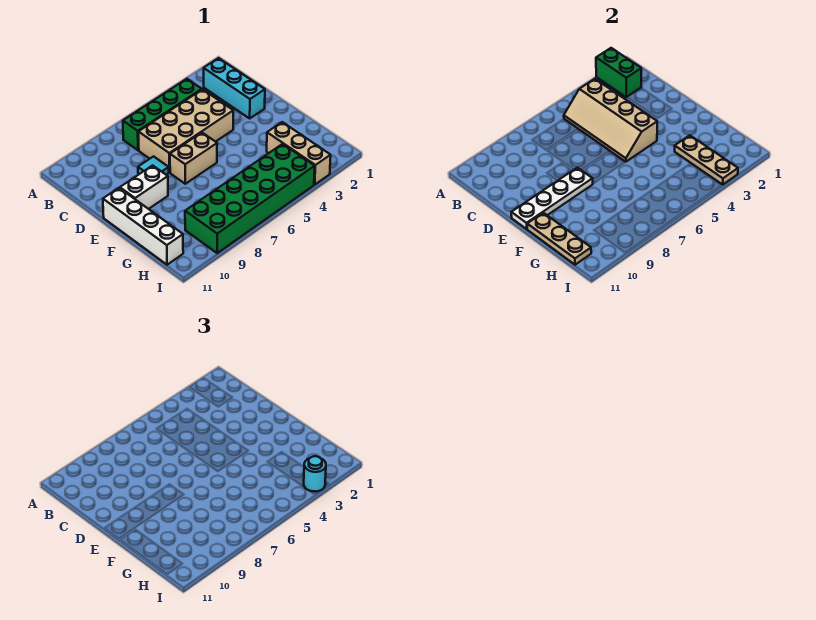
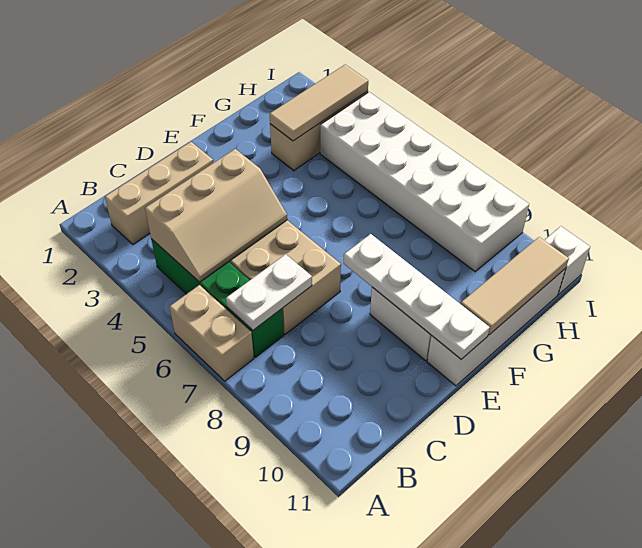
green brick A2:B2 level 2 -> none
cyan brick B2:D2 level 1 -> tan brick B2:D2 level 1
tan slope B4:E5 level 2 top 4 -> tan slope B4:D5 level 2 top 4
none -> white plate B7:C7 level 2
cyan tile D8 level 1 -> none
tan brick E6:E7 level 1 -> tan brick A6:A7 level 1
tan plate F11:H11 level 2 -> tan tile F11:H11 level 2
tan plate G3:I3 level 2 -> tan tile G3:I3 level 2
green brick H4:I9 level 1 -> white brick H4:I9 level 1
cyan round brick I3 level 3 -> none
none -> white brick I11 level 1

